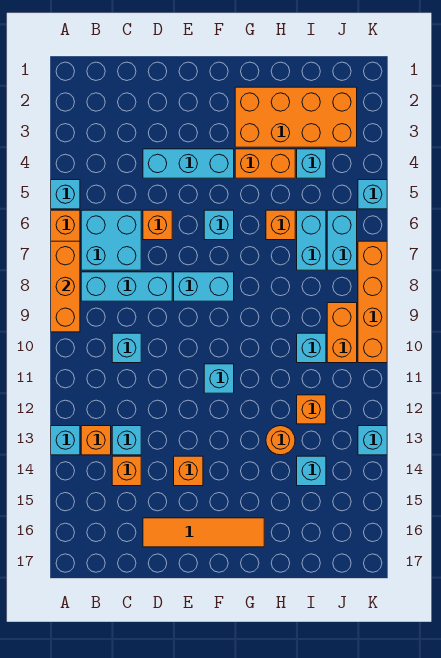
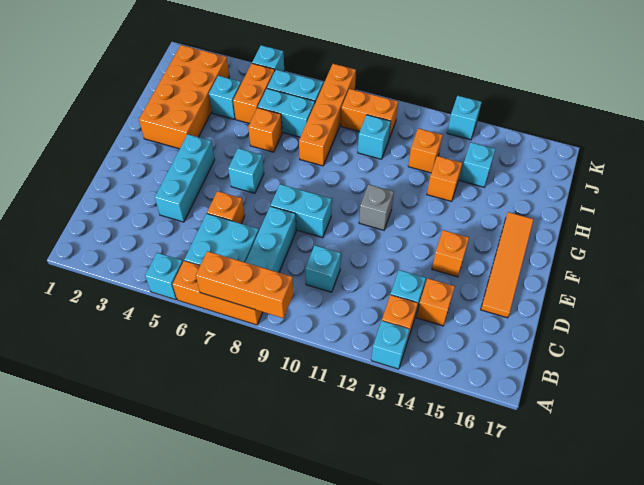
cyan brick E8:F8 level 1 -> cyan brick E8:E9 level 1
cyan brick F11 level 1 -> grey brick F11 level 1
orange brick G4:H4 level 1 -> orange brick I5:J5 level 1
orange round brick H13 level 1 -> orange brick H13 level 1
orange brick K7:K10 level 1 -> orange brick H8:K8 level 1

